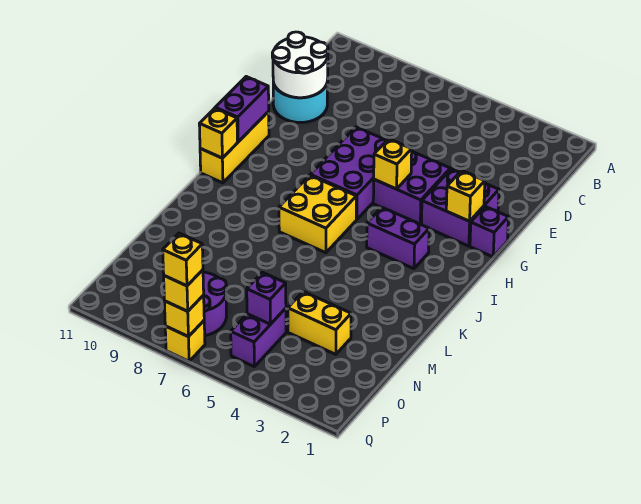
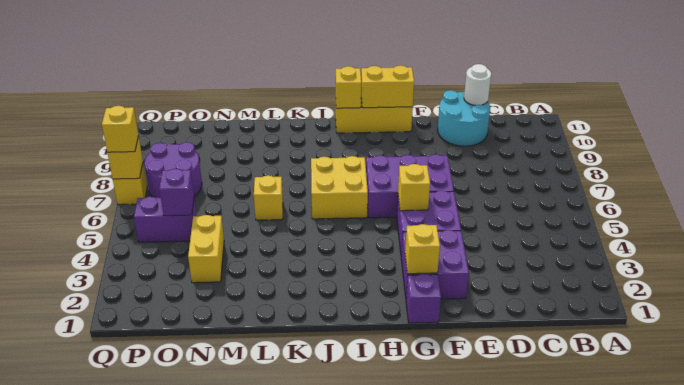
white round brick D10:E11 level 2 -> white round brick D11 level 2
purple brick G11:H11 level 2 -> yellow brick G11:H11 level 2
purple brick I3:I4 level 1 -> none
yellow brick Q7 level 4 -> yellow brick L6 level 1

